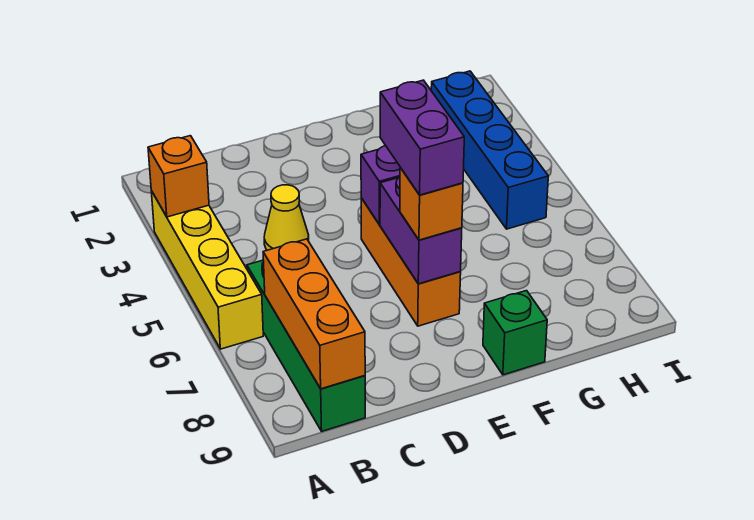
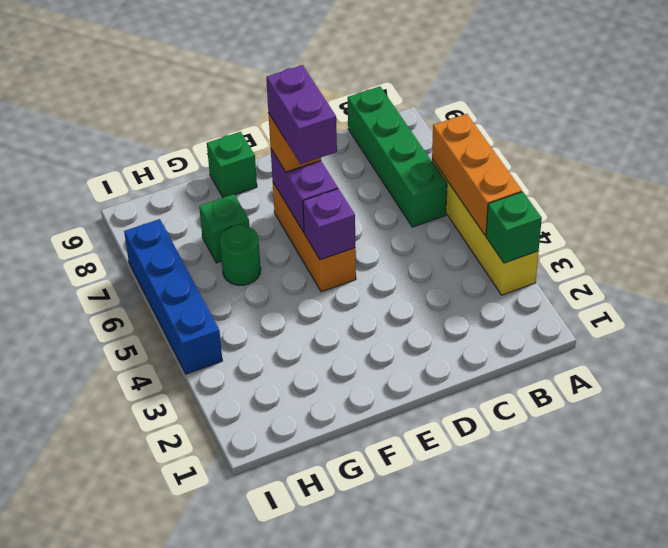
orange brick A3 level 2 -> green brick A3 level 2
orange brick B7:B9 level 2 -> orange brick A4:A6 level 2
yellow cone C4 level 1 -> none
none -> green round brick G6 level 1
none -> green brick G7 level 1
blue brick H2:H5 level 1 -> blue brick I4:I7 level 1

